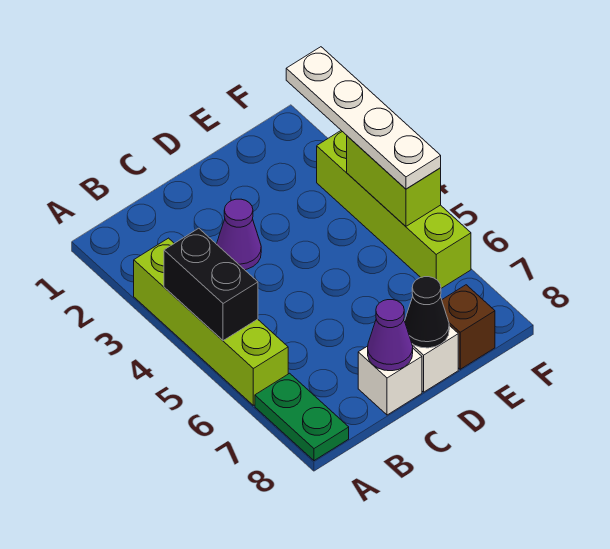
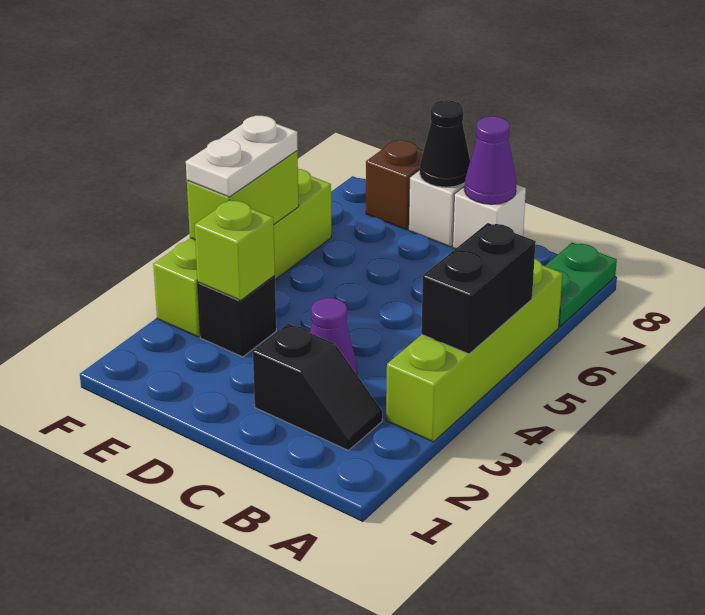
none -> black slope B2:C2 level 1 top C
none -> black brick E3 level 1
none -> lime brick E3 level 2
white plate F2:F5 level 3 -> white plate F4:F5 level 3

